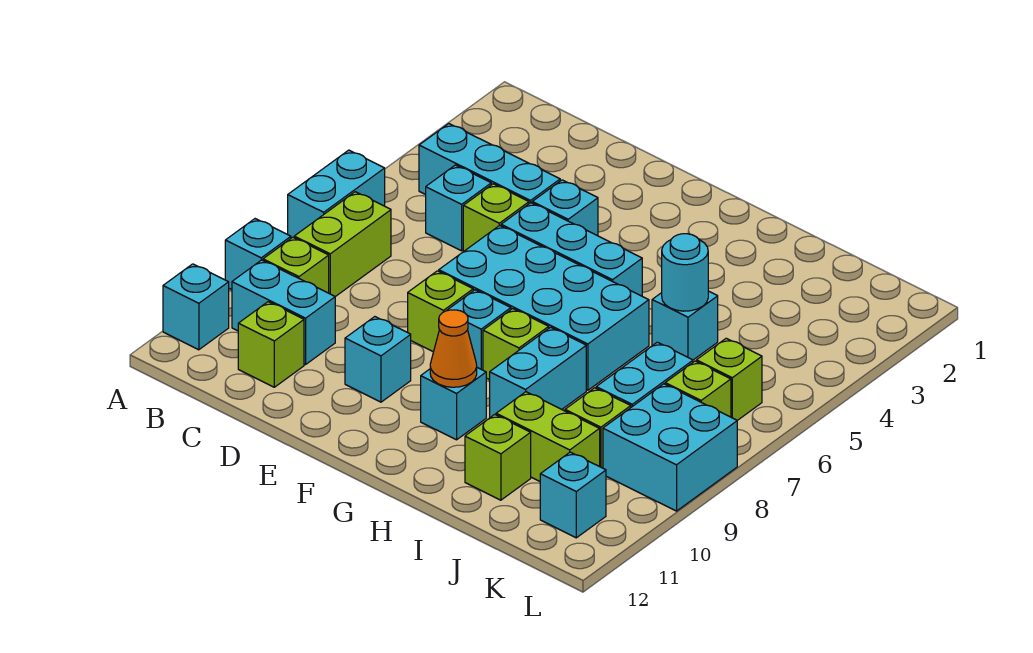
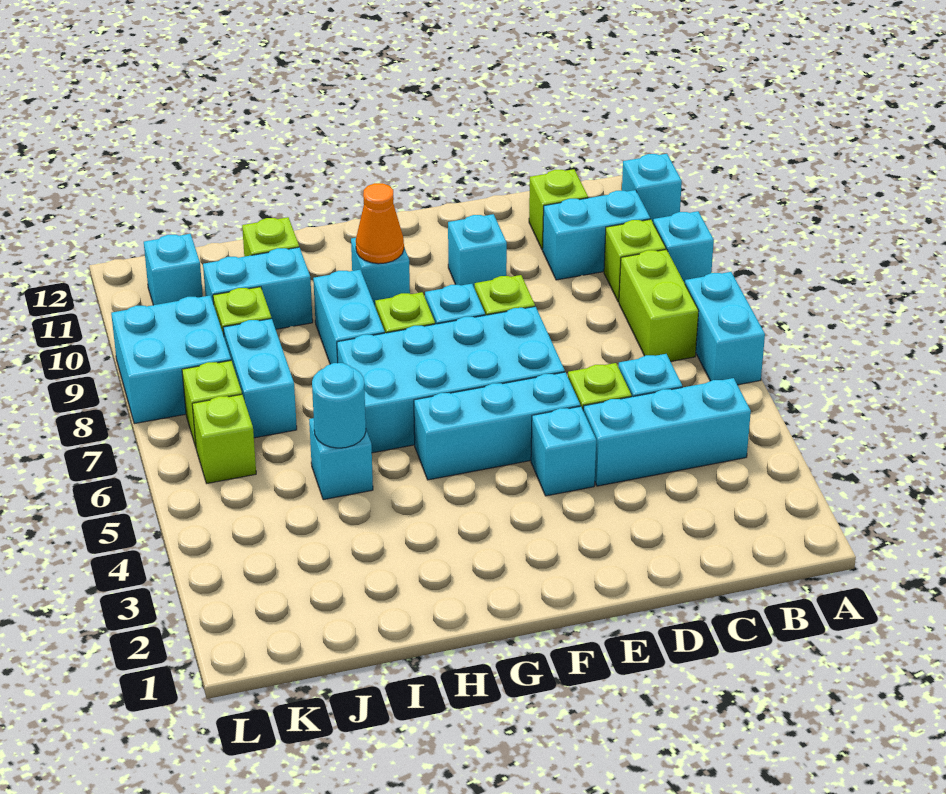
lime brick I10:J10 level 1 -> cyan brick I10:J10 level 1

